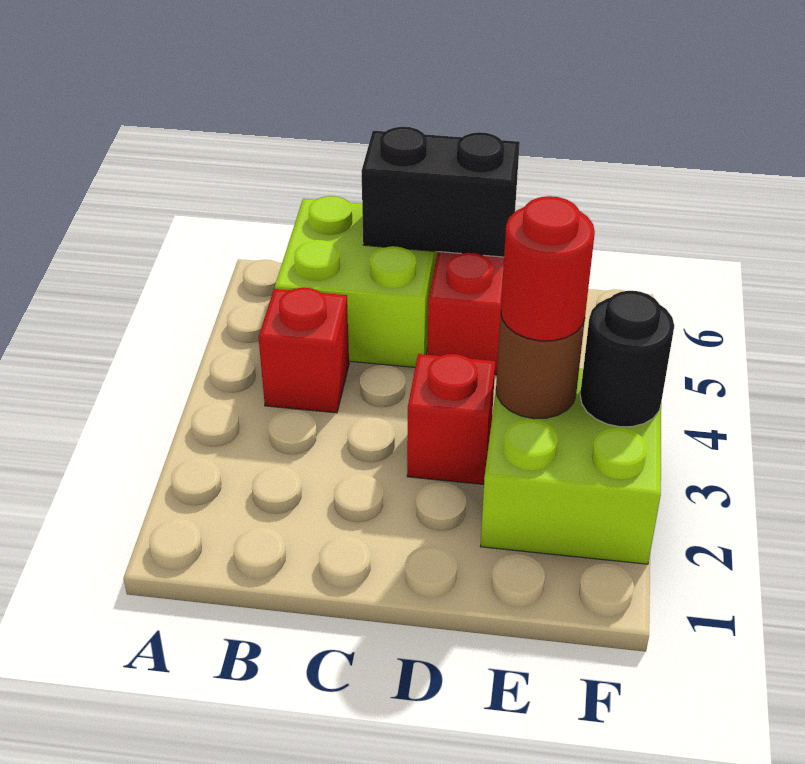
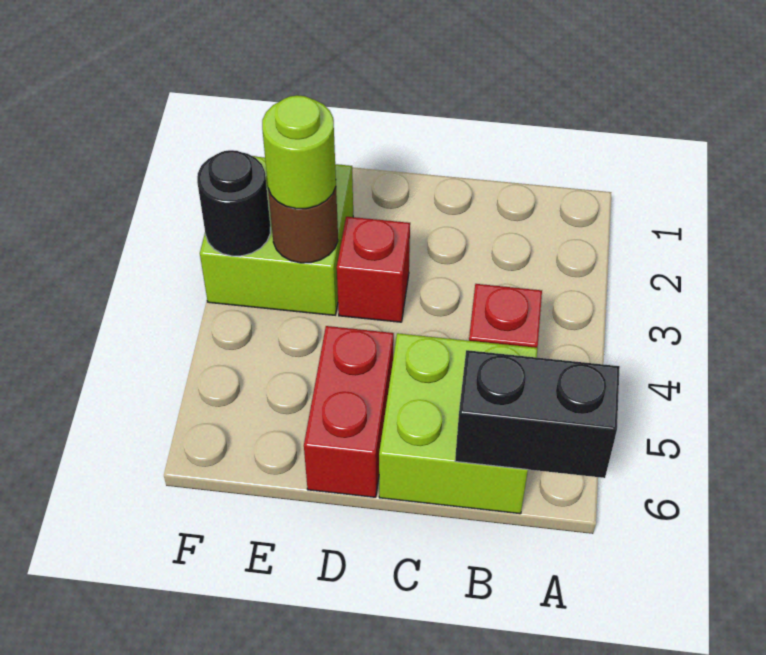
black brick C6:D6 level 2 -> black brick A6:B6 level 2
red round brick E3 level 3 -> lime round brick E3 level 3

